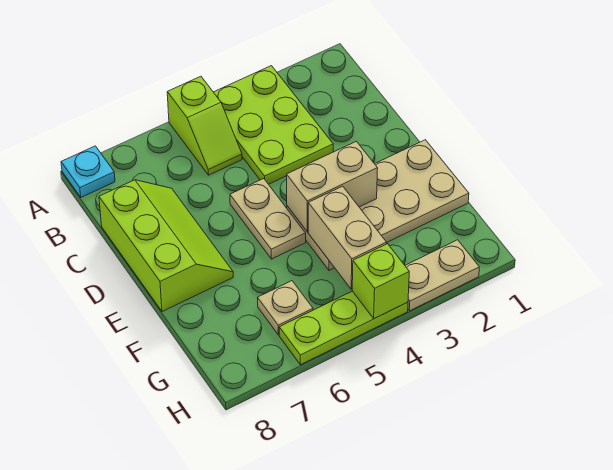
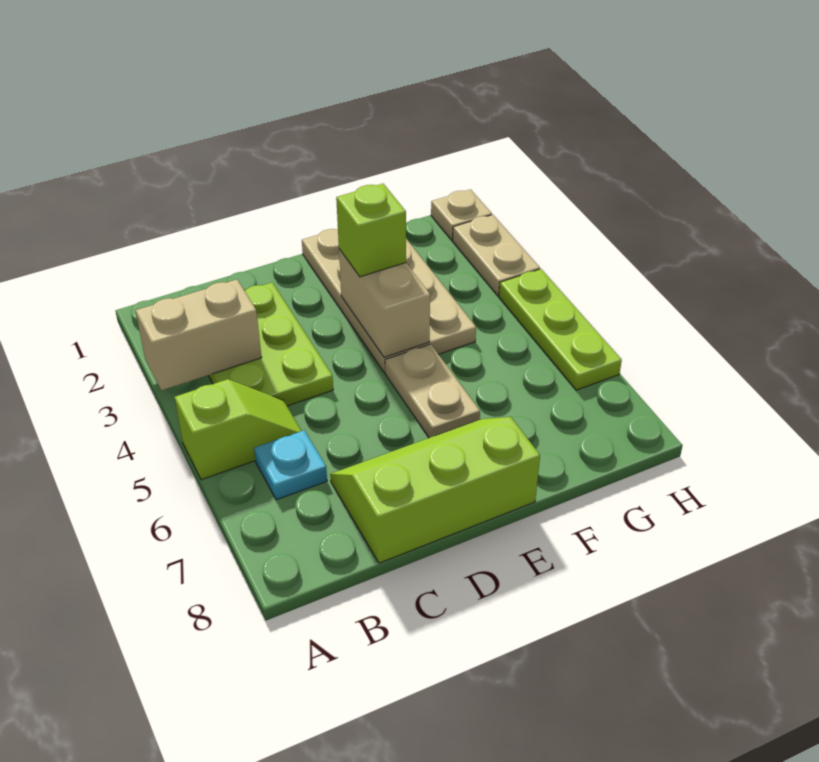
lime plate A3:C4 level 1 -> lime plate B2:C4 level 1
cyan plate A8 level 1 -> cyan plate B6 level 1
tan plate D5:E5 level 1 -> tan plate E5:E6 level 1
tan brick F4:G4 level 2 -> tan brick A3:B3 level 2
tan plate G6 level 1 -> tan plate H1 level 1
lime brick H4 level 2 -> lime brick E3 level 3

